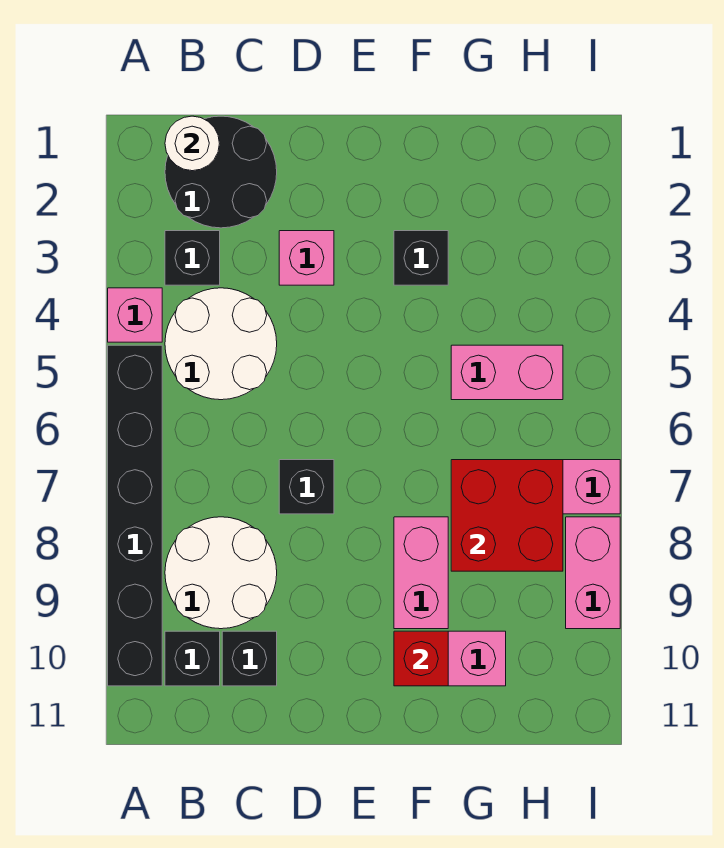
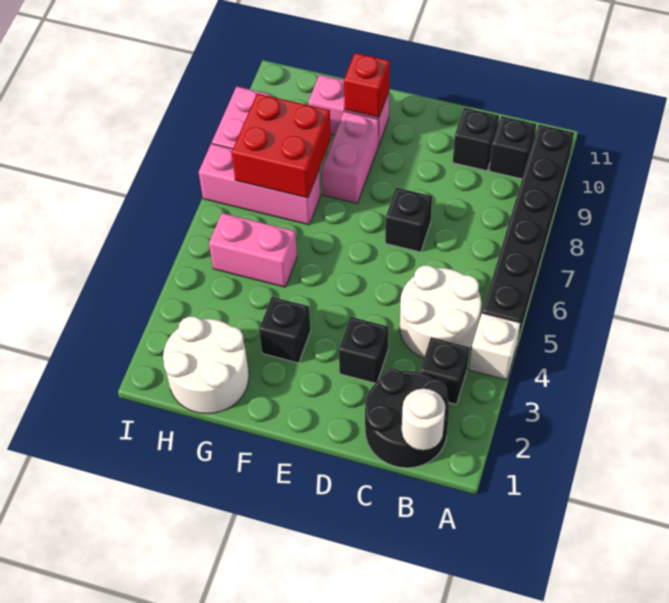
pink brick A4 level 1 -> white brick A4 level 1
white round brick B8:C9 level 1 -> white round brick G1:H2 level 1
pink brick D3 level 1 -> black brick D3 level 1

